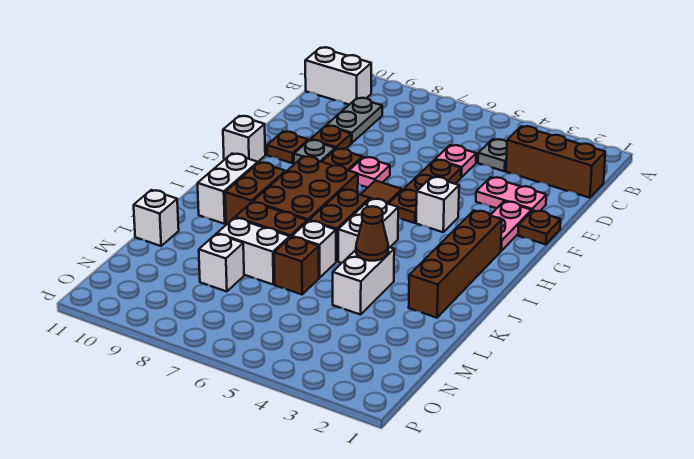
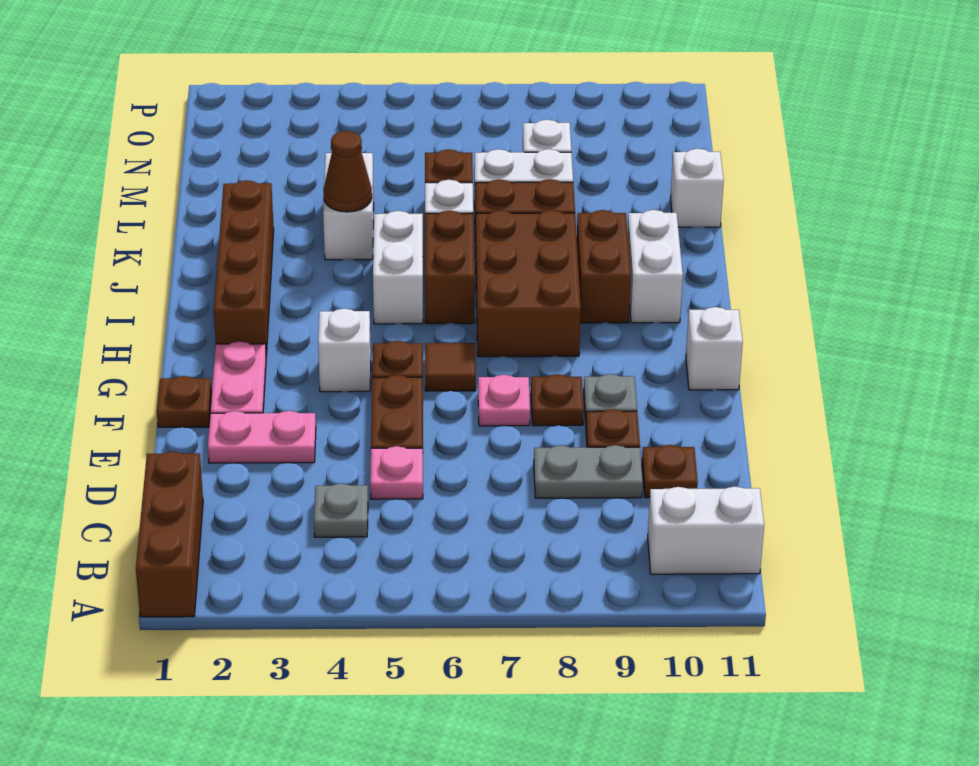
brown brick C1:C3 level 1 -> brown brick A1:C1 level 1
grey plate C9:D9 level 1 -> grey plate D8:D9 level 1
brown plate F10 level 1 -> brown plate D10 level 1

